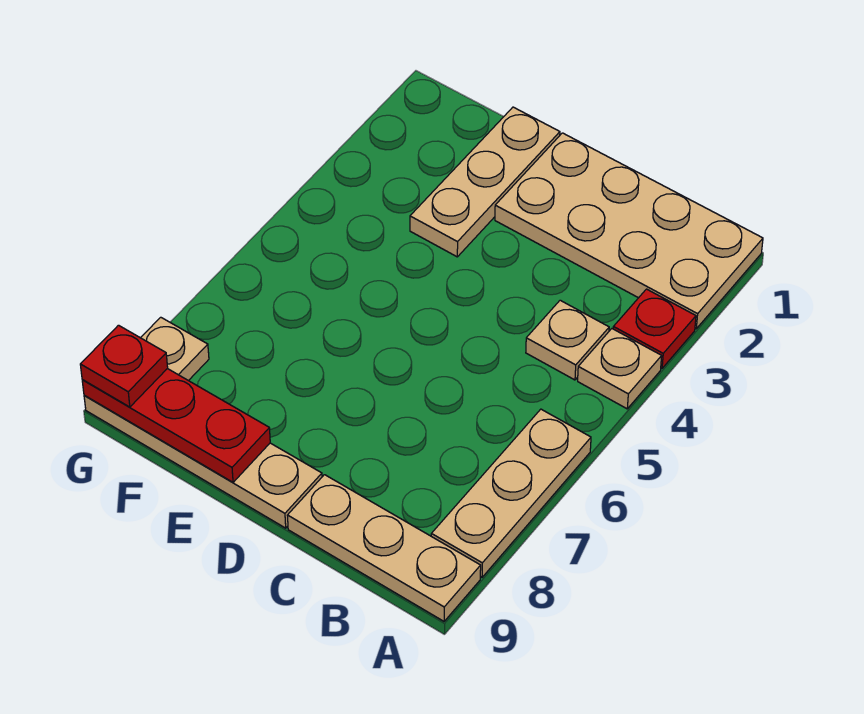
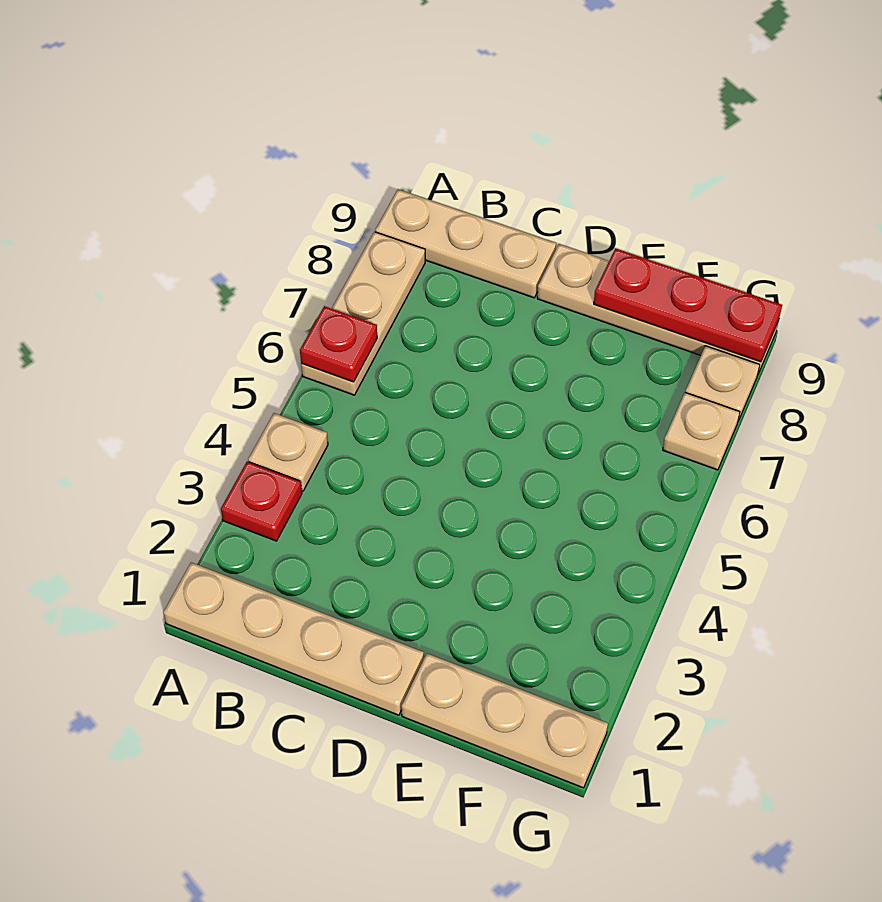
tan plate A1:D2 level 1 -> tan plate A1:D1 level 1
tan plate B4 level 1 -> tan plate G7 level 1
tan plate E1:E3 level 1 -> tan plate E1:G1 level 1
red plate G9 level 3 -> red plate A6 level 2

